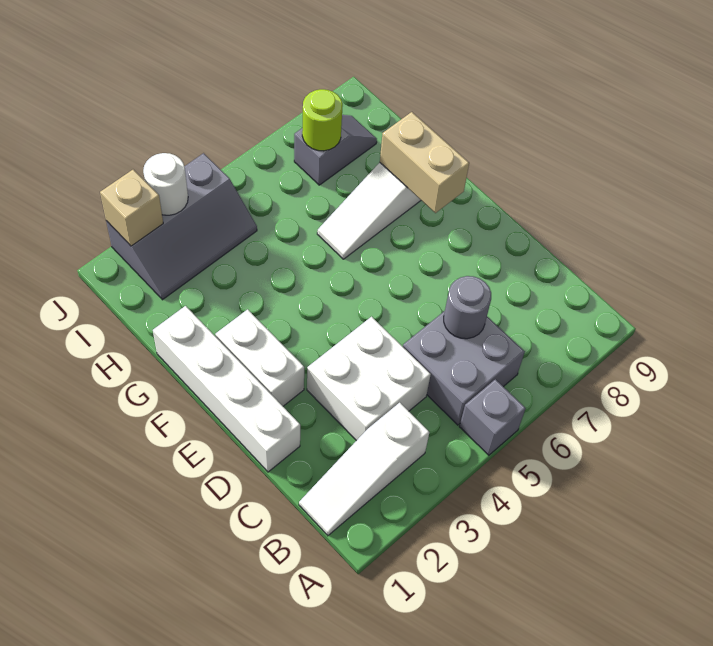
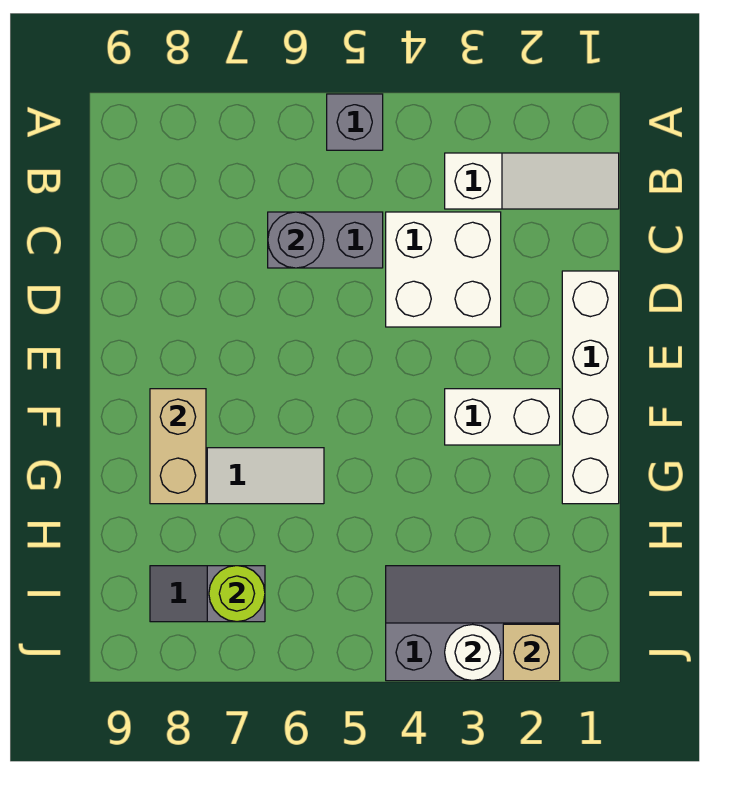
grey brick B5:C6 level 1 -> grey brick C5:C6 level 1
white brick E2:F2 level 1 -> white brick F2:F3 level 1

